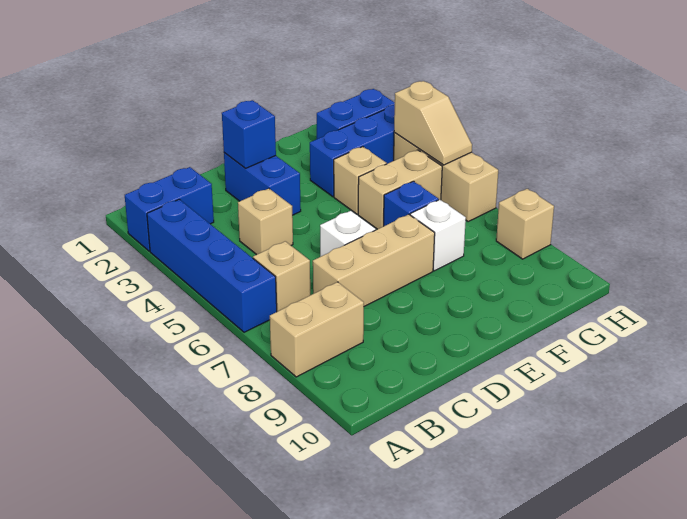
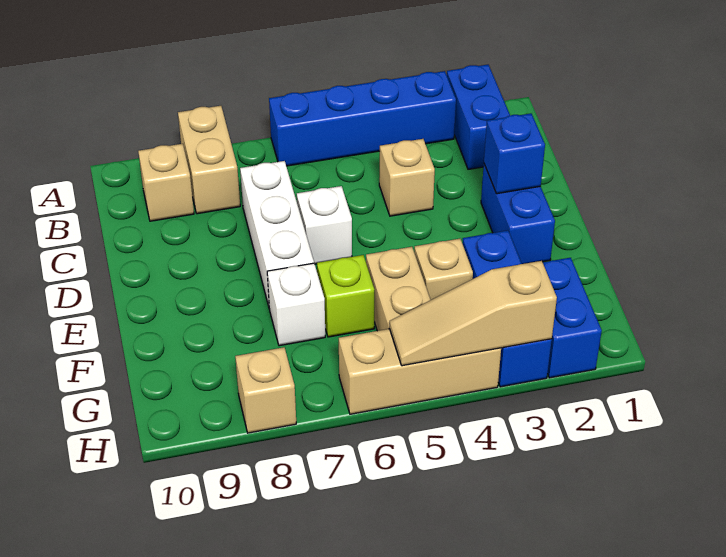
tan brick B6 level 1 -> tan brick B9 level 1
tan brick C7:E7 level 1 -> white brick C7:E7 level 1
blue brick D2:D3 level 1 -> blue brick D2:E2 level 1
blue brick F6 level 1 -> lime brick F6 level 1
tan slope H4:H5 level 2 top 4 -> tan slope H3:H5 level 2 top 3

